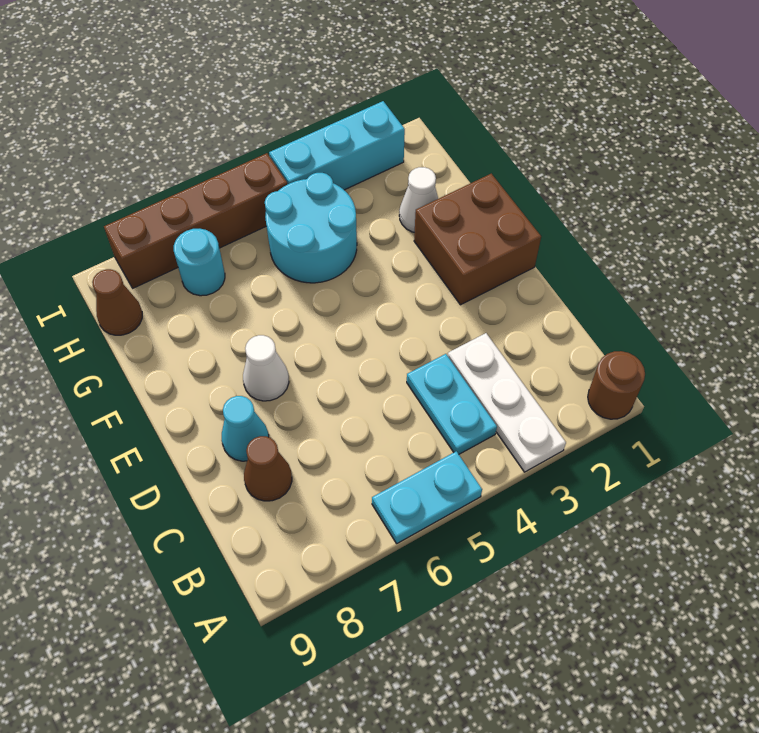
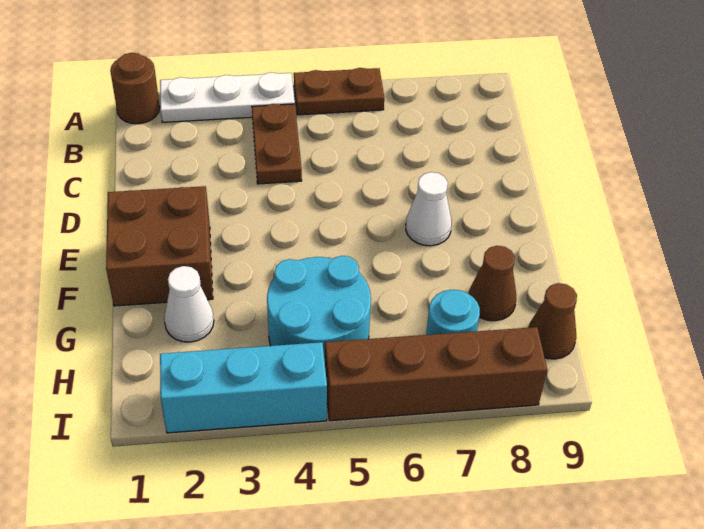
white plate A3:C3 level 1 -> white plate A2:A4 level 1
cyan plate A5:A6 level 1 -> brown plate A5:A6 level 1
cyan plate B4:C4 level 1 -> brown plate B4:C4 level 1
brown cone C8 level 1 -> brown cone G8 level 1
cyan cone D8 level 1 -> none

